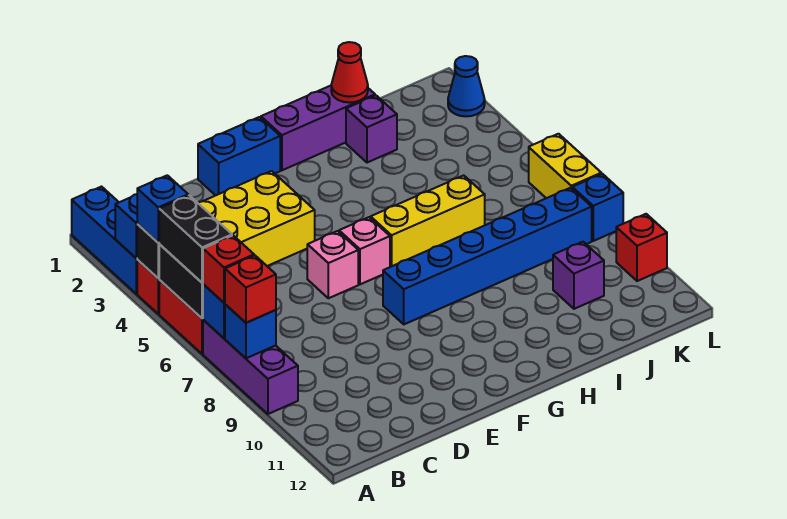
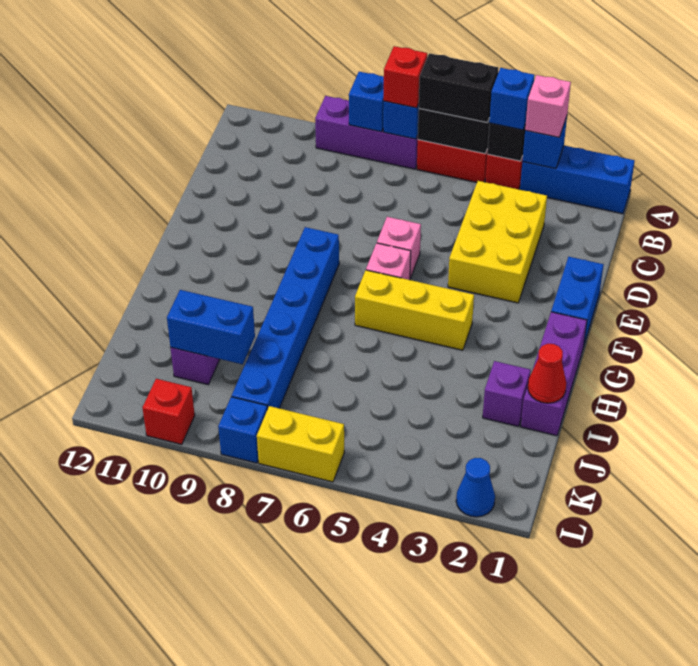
none -> pink brick A3 level 3
red brick A8 level 3 -> none
yellow brick G6:I6 level 1 -> yellow brick G4:G6 level 1
none -> blue brick J9:J10 level 2

